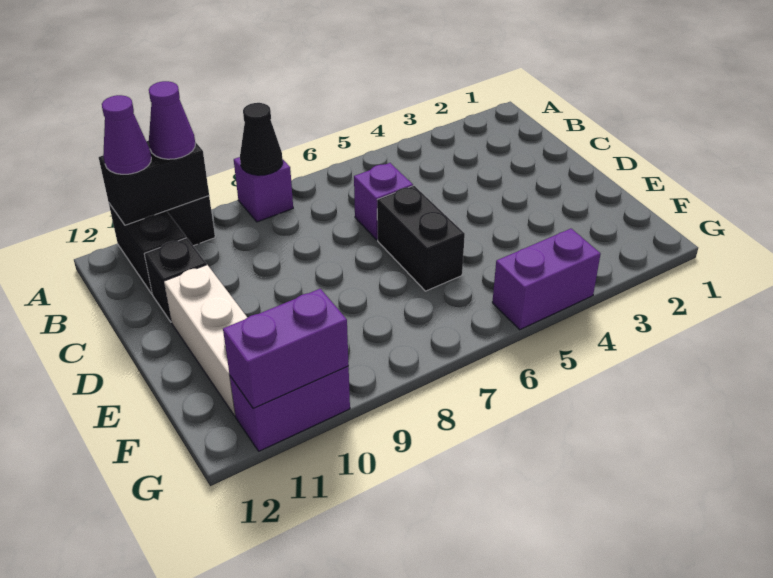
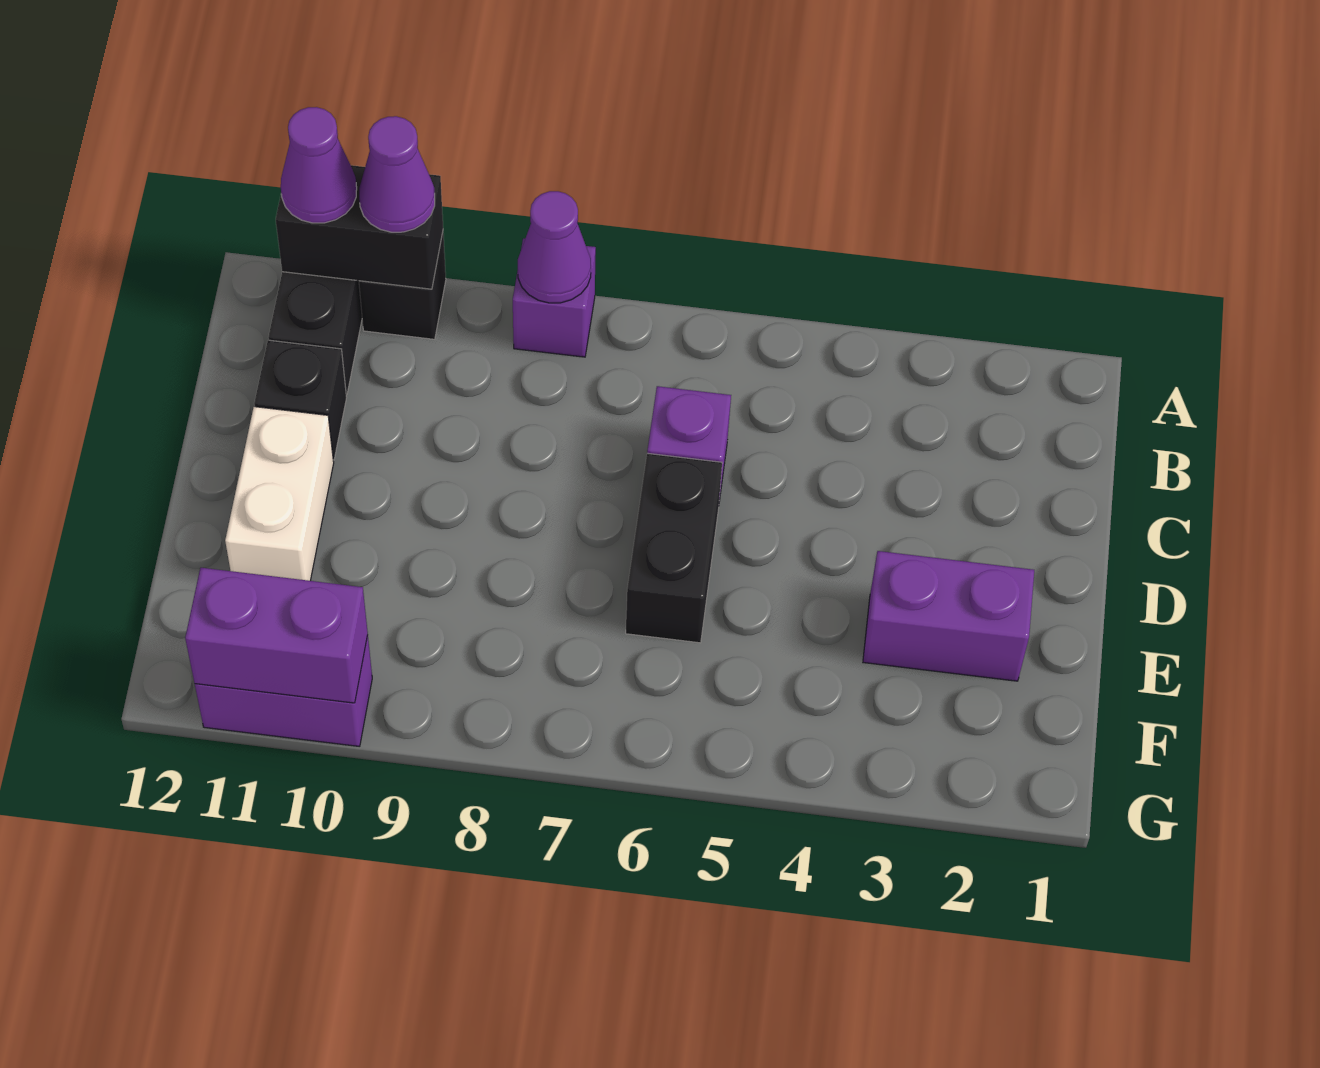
black cone A8 level 2 -> purple cone A8 level 2
white brick D11:F11 level 1 -> white brick D11:E11 level 1
purple brick G4:G5 level 1 -> purple brick E2:E3 level 1

